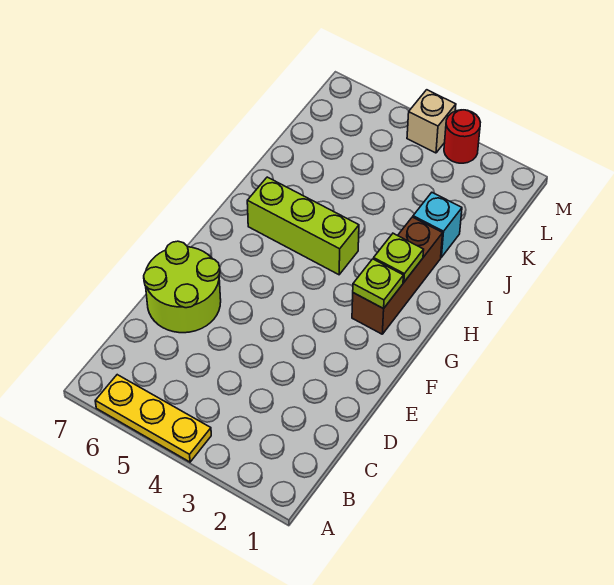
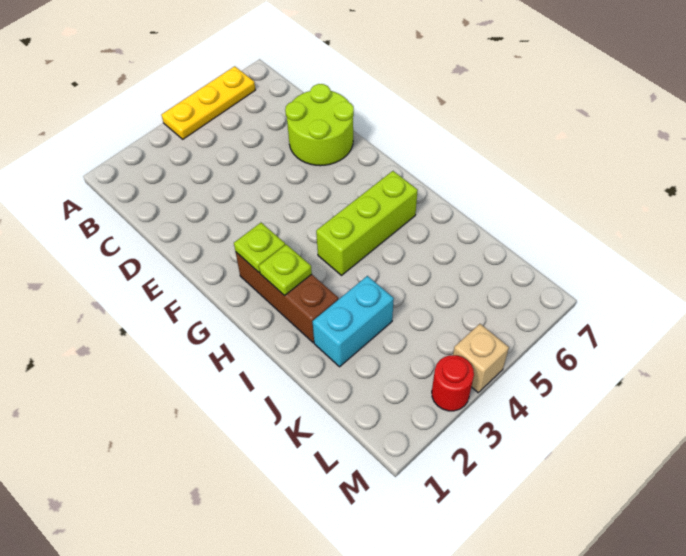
cyan brick J2 level 1 -> cyan brick J2:J3 level 1

